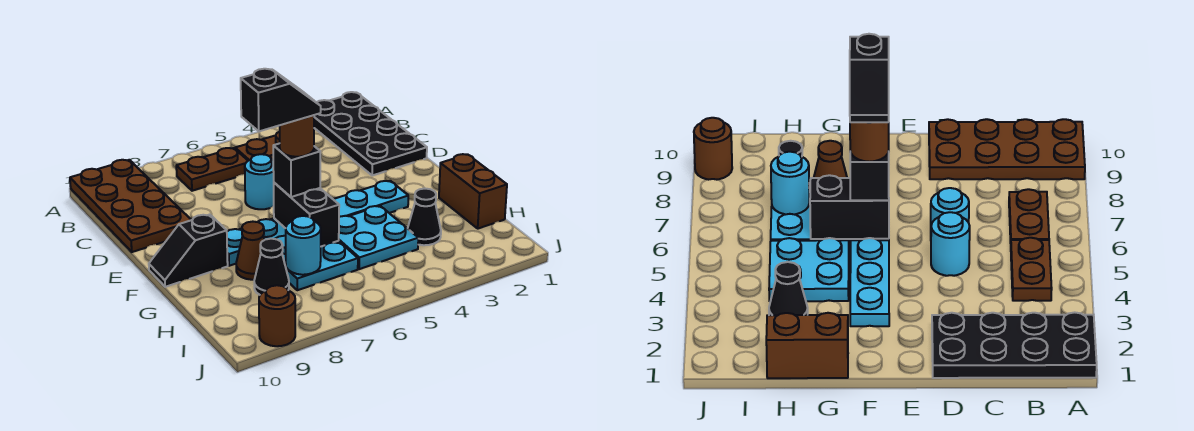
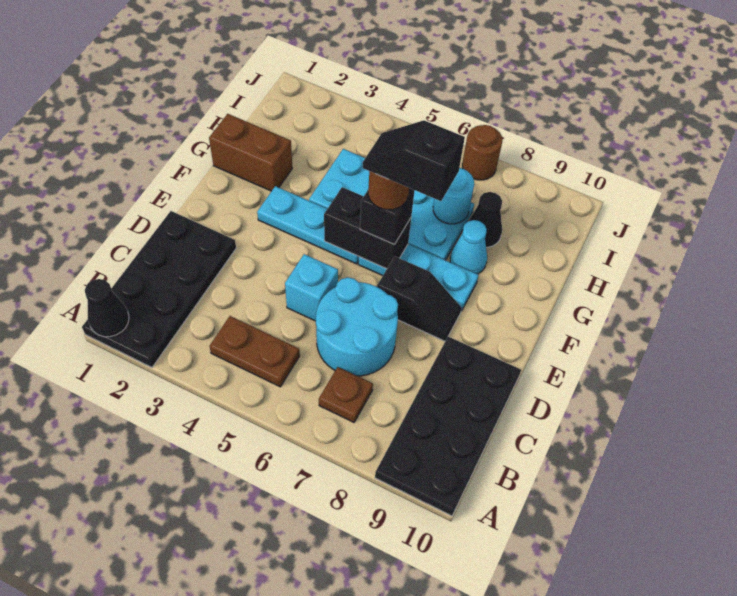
brown plate A9:D10 level 1 -> black plate A9:D10 level 1
brown plate B6:B7 level 1 -> brown plate B7 level 1
cyan round brick D5 level 1 -> cyan brick D5 level 1
cyan round brick D6 level 1 -> cyan round brick C6:D7 level 1
black brick F6:G6 level 2 -> black brick F5:F6 level 2
black slope F9:F10 level 1 top 9 -> black slope E7:E8 level 1 top 7
brown brick G1:H1 level 1 -> brown brick G1:G2 level 1
brown cone G8 level 1 -> cyan cone G8 level 1
black cone H3 level 1 -> black cone A1 level 2
brown round brick J9 level 1 -> brown round brick J7 level 1

